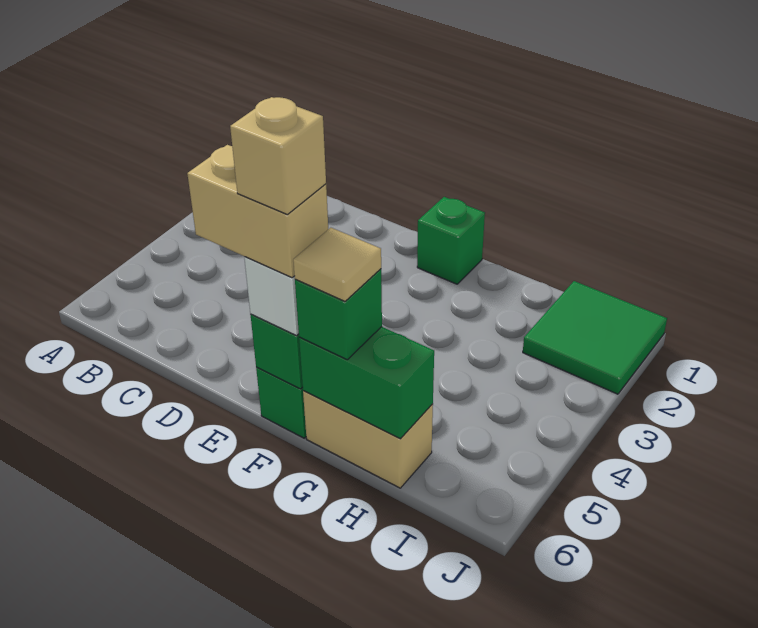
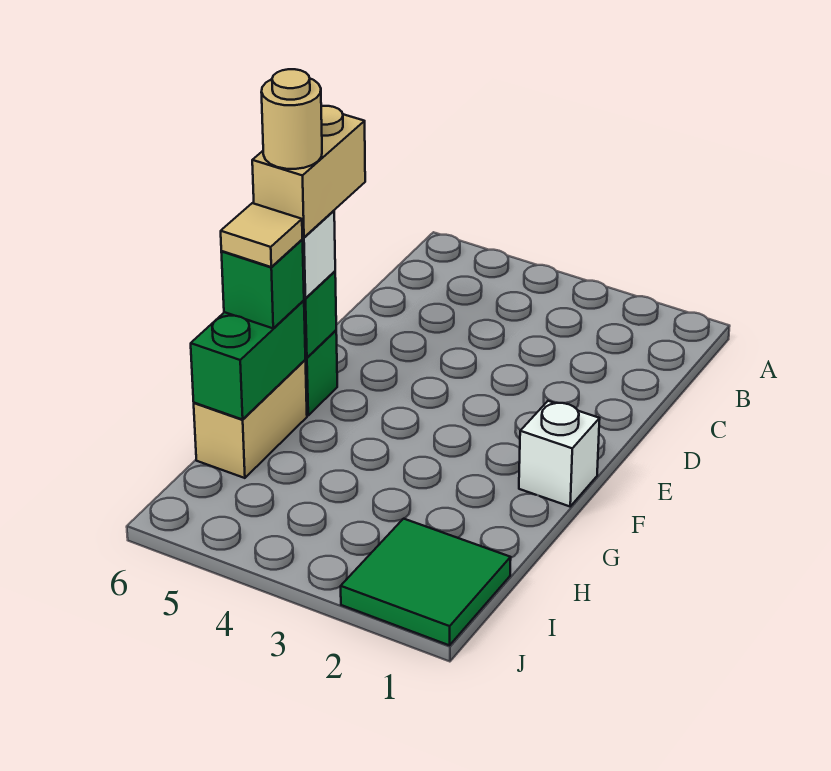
green brick F1 level 1 -> white brick F1 level 1
tan brick F6 level 5 -> tan round brick F6 level 5

